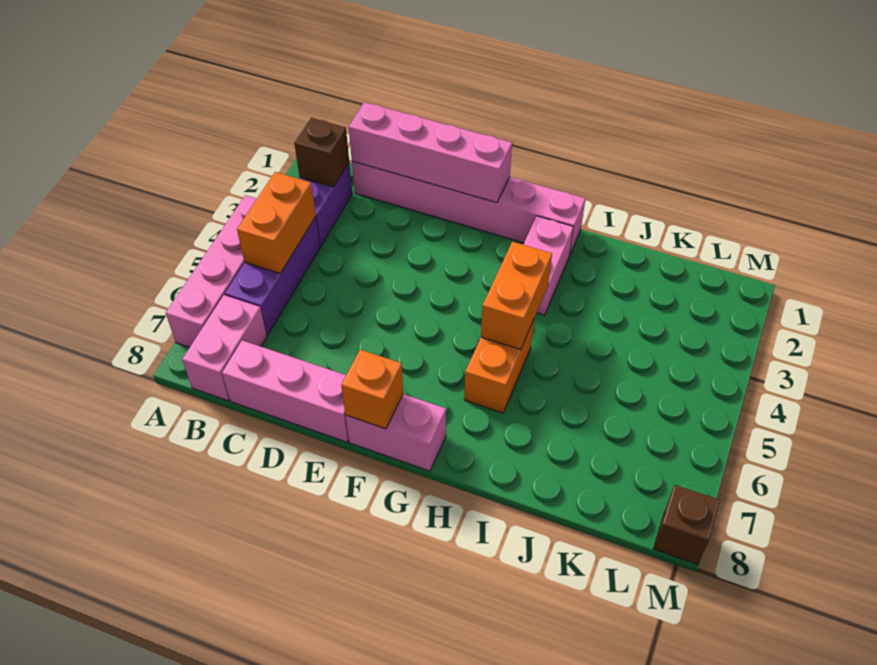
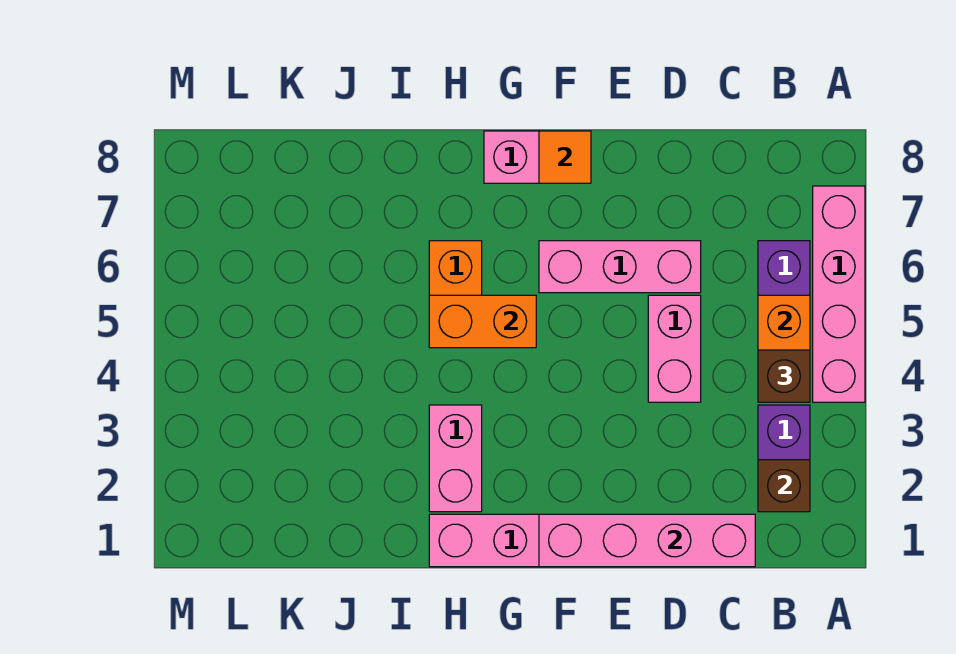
pink brick B7:B8 level 1 -> pink brick D4:D5 level 1
pink brick C8:E8 level 1 -> pink brick D6:F6 level 1
orange brick F8 level 2 -> orange tile F8 level 2
orange brick H4:H5 level 2 -> orange brick G5:H5 level 2
brown brick M8 level 1 -> brown brick B4 level 3

